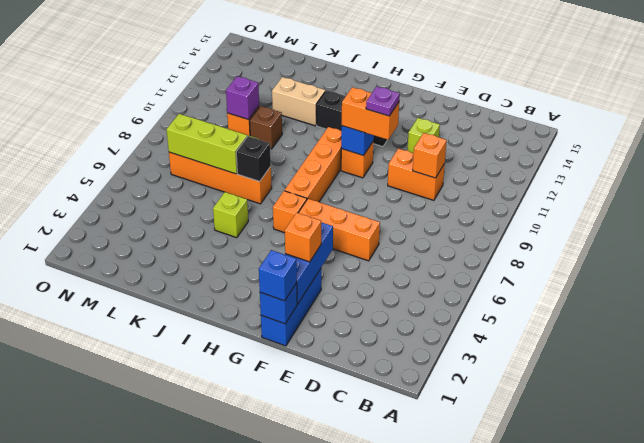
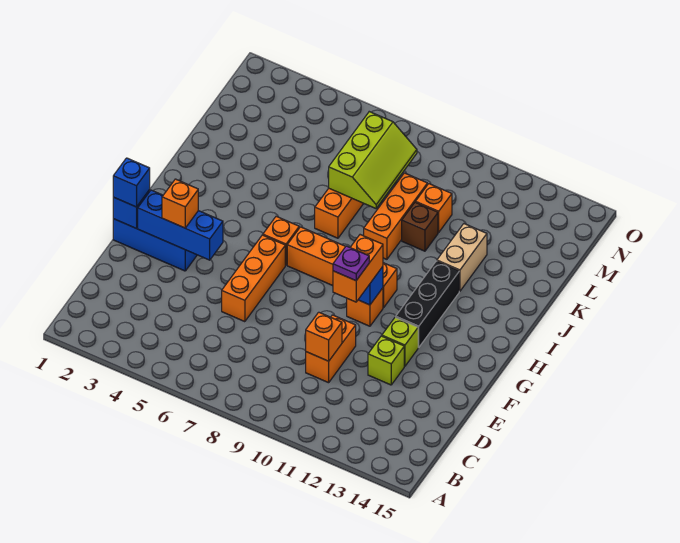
lime brick J5 level 1 -> lime brick F12 level 1
black brick J7 level 2 -> none
none -> orange brick J9:L9 level 1
purple brick L10 level 2 -> none

